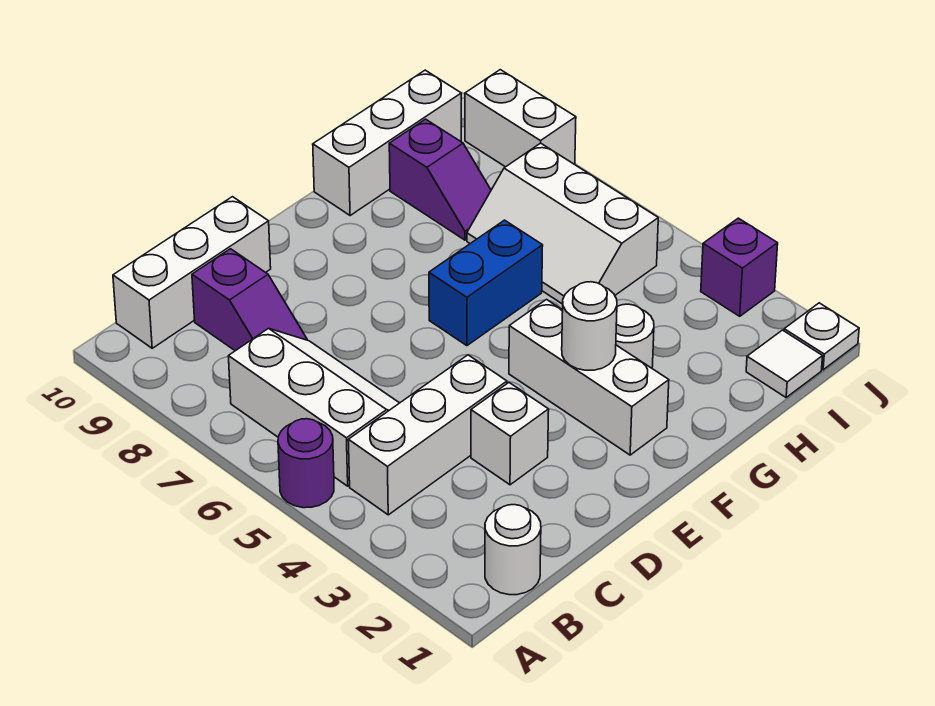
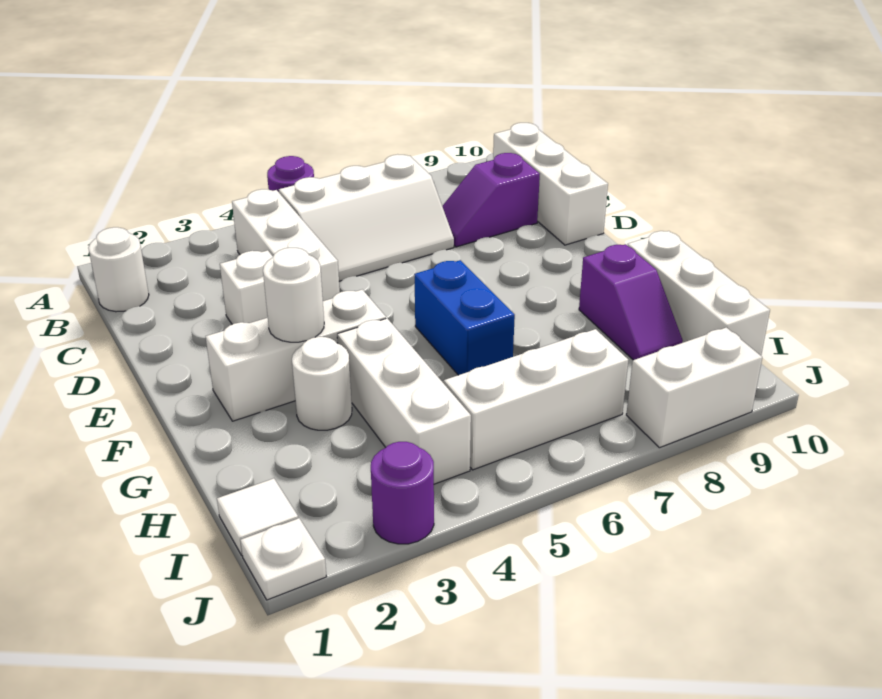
none -> white brick G4:I4 level 1
purple slope H8:H9 level 1 top 9 -> purple slope G9:H9 level 1 top G
purple brick J3 level 1 -> purple round brick J3 level 1

